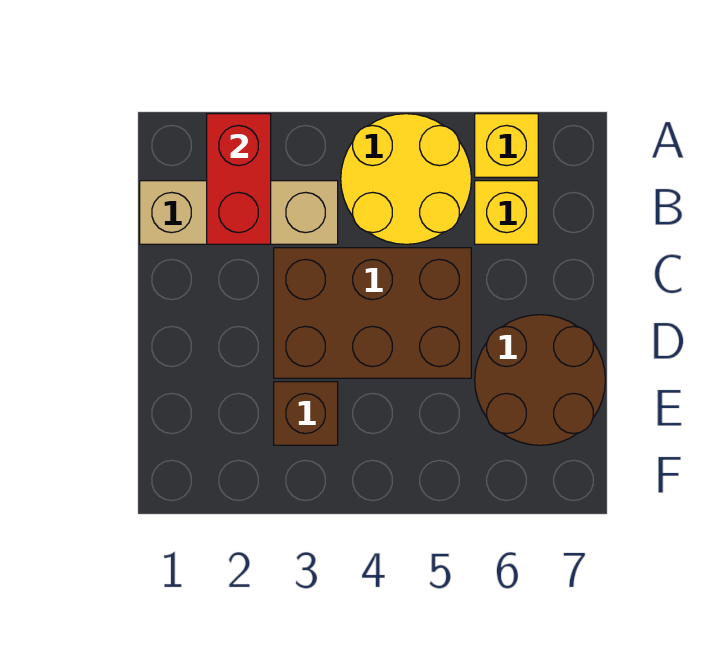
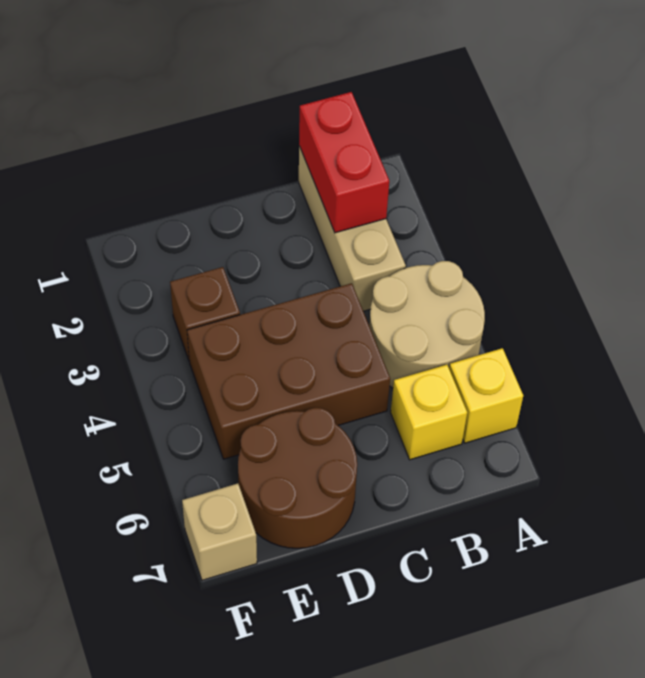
red brick A2:B2 level 2 -> red brick B1:B2 level 2
yellow round brick A4:B5 level 1 -> tan round brick A4:B5 level 1
brown brick C3:D5 level 1 -> brown brick C4:E5 level 1
none -> tan brick F7 level 1

